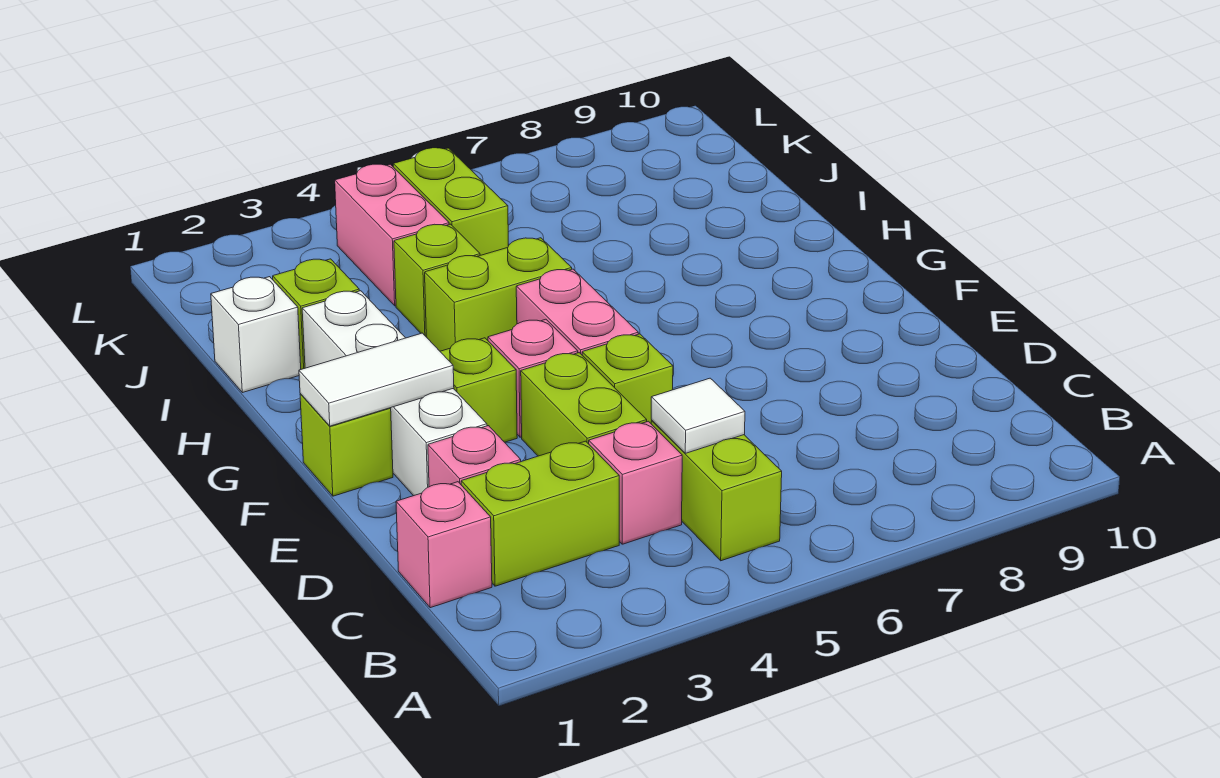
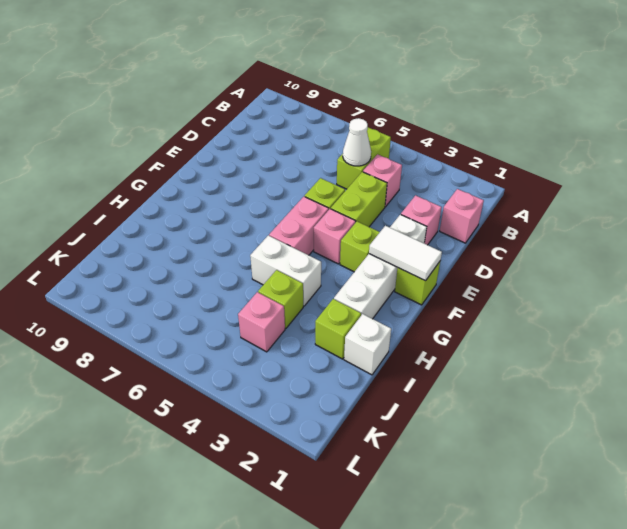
lime brick C2:C3 level 1 -> none
white tile C5 level 2 -> white cone C5 level 2
lime brick H4:H5 level 1 -> white brick H4:H5 level 1
pink brick J4:K4 level 1 -> pink brick J4 level 1
lime brick J5:K5 level 1 -> none

